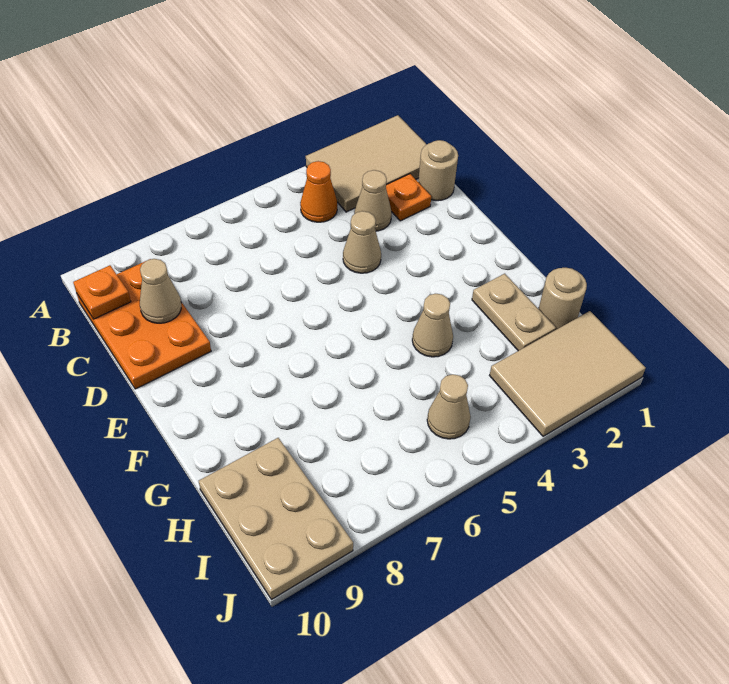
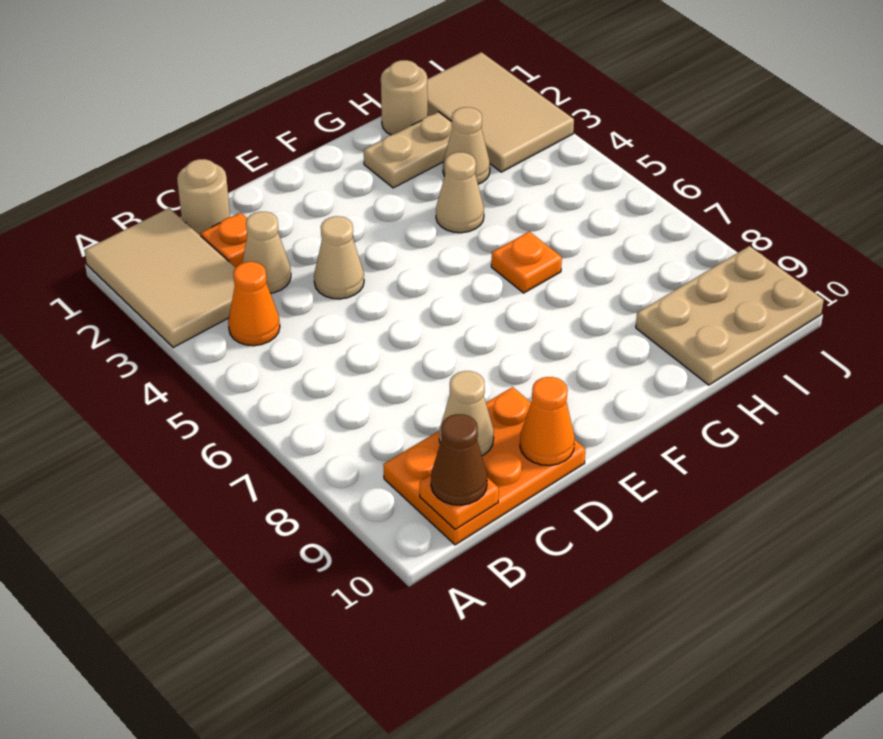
none -> brown cone B10 level 3
none -> orange cone D10 level 2
none -> orange plate G6 level 1
tan cone I5 level 1 -> tan cone H3 level 1

